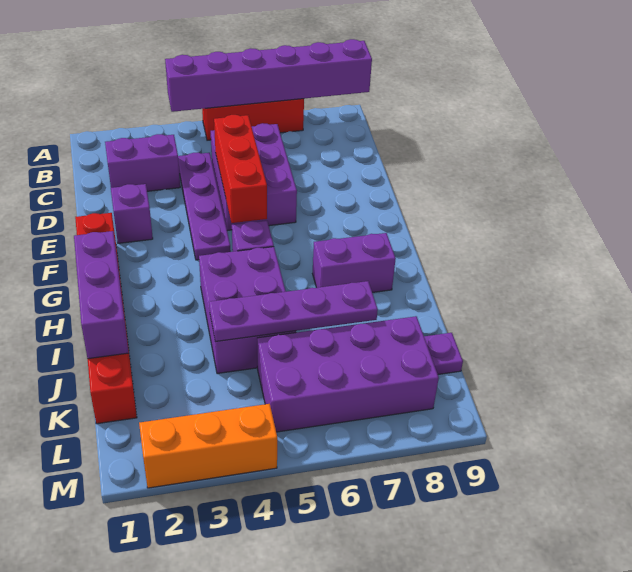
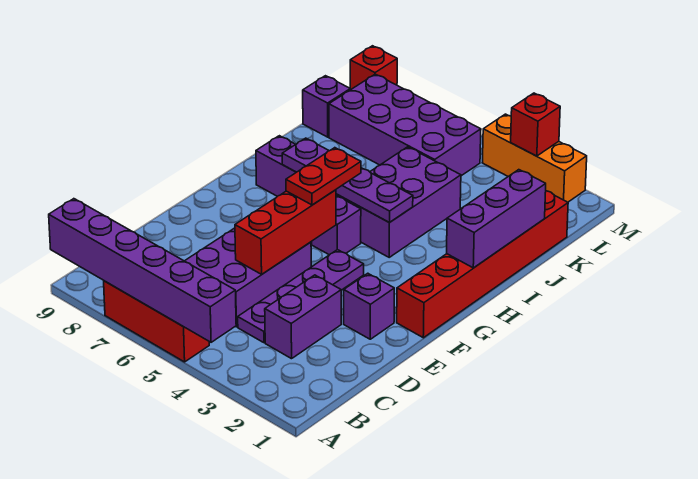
purple brick C2:C3 level 1 -> purple brick C3:D3 level 1
none -> red plate F5:G5 level 3
purple plate J4:J7 level 2 -> purple plate H4:H7 level 2
purple plate K9 level 1 -> purple brick K9 level 1
none -> red brick M3 level 2
none -> red brick M9 level 1

